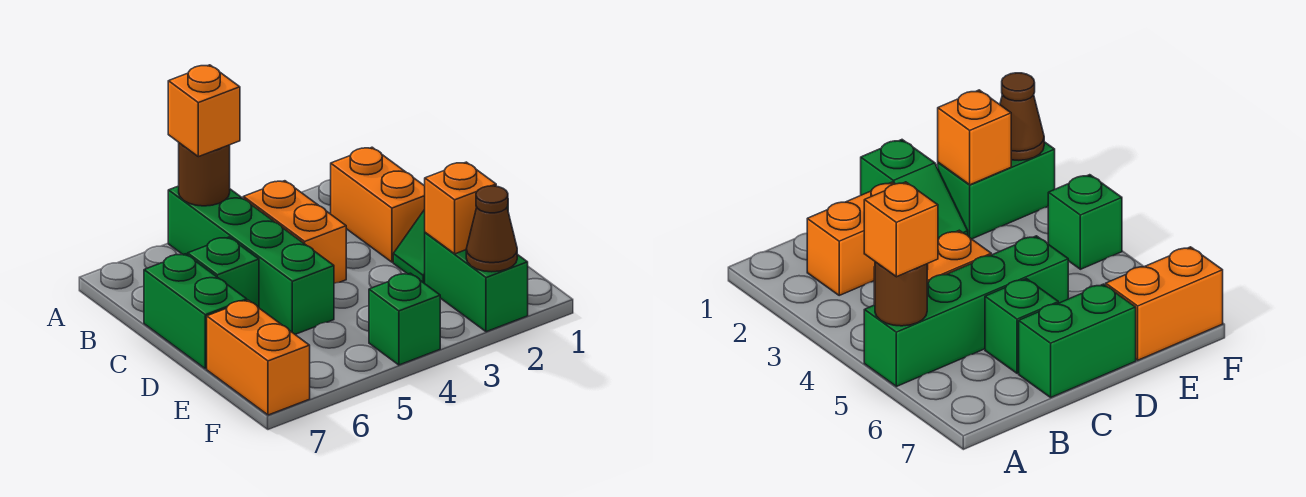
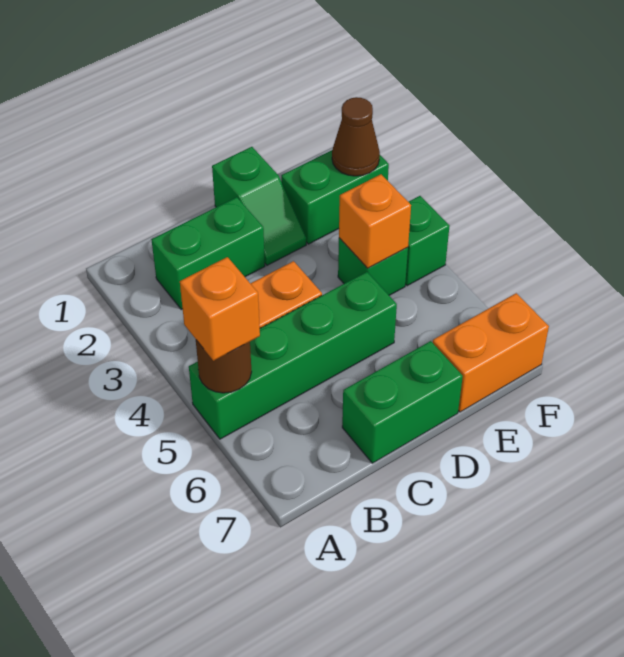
orange brick B2:C2 level 1 -> green brick B2:C2 level 1
green brick C6 level 1 -> green brick E4 level 1
orange brick E2 level 2 -> orange brick E4 level 2

